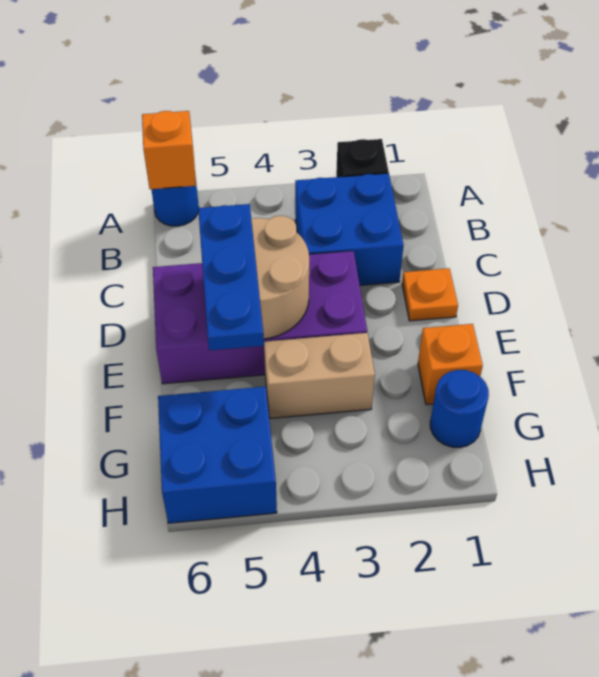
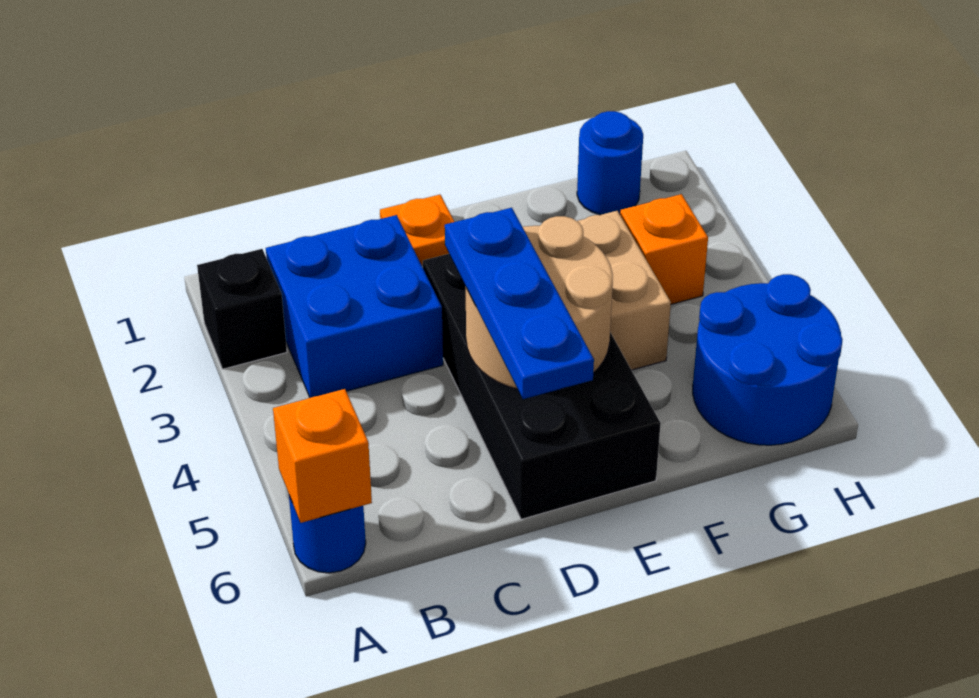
purple brick D3:E6 level 1 -> black brick D3:E6 level 1
blue plate D5:F5 level 3 -> blue plate D4:D6 level 3
orange brick F1 level 1 -> orange brick G3 level 1
blue brick G5:H6 level 1 -> blue round brick G5:H6 level 1

